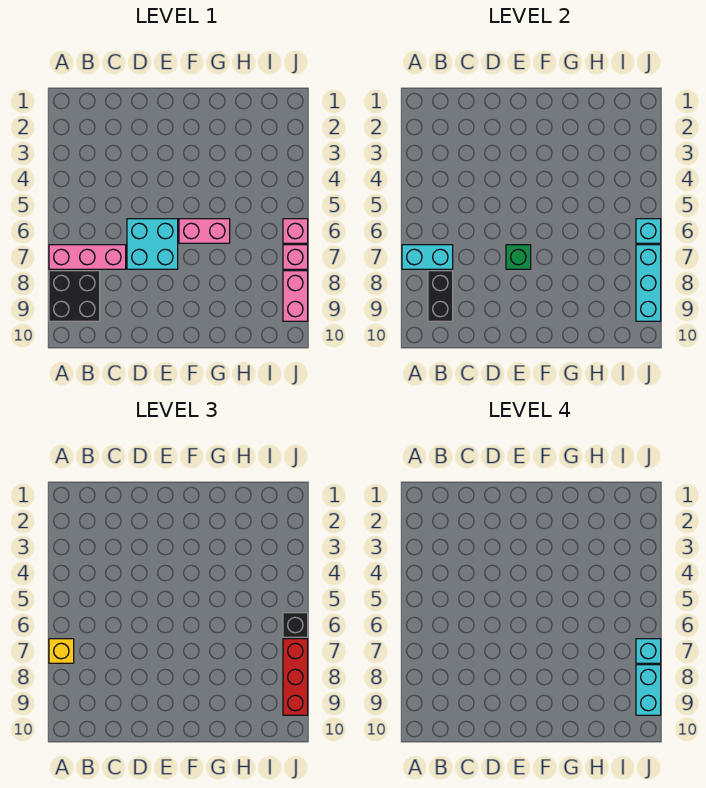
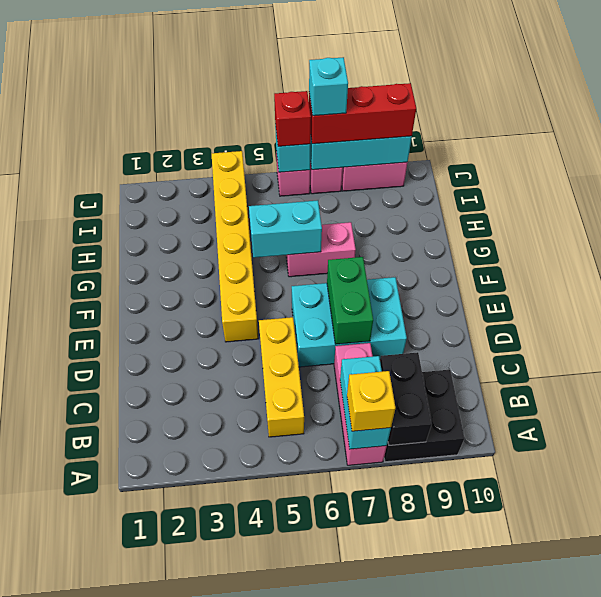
none -> yellow brick B5:D5 level 1
black brick B8:B9 level 2 -> black brick A8:B8 level 2
cyan brick D6:E7 level 1 -> cyan brick D6:E8 level 1
none -> yellow brick E4:J4 level 1
green brick E7 level 2 -> green brick D7:E7 level 2
pink brick F6:G6 level 1 -> pink brick G6:G7 level 1
black brick J6 level 3 -> red brick J6 level 3
cyan brick J8:J9 level 4 -> cyan brick G5:G6 level 2

